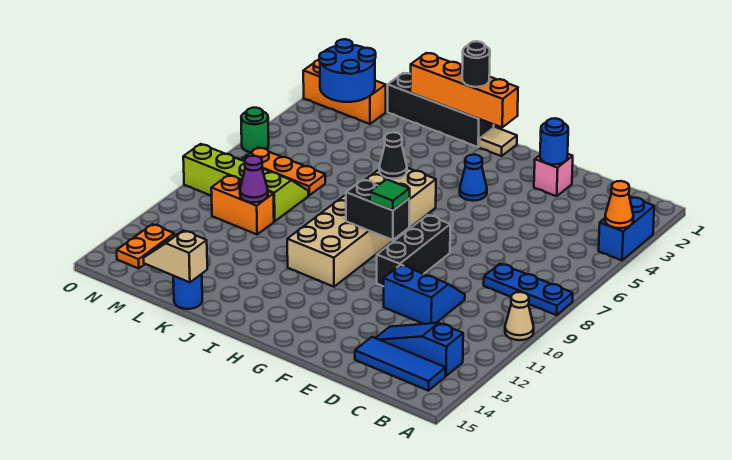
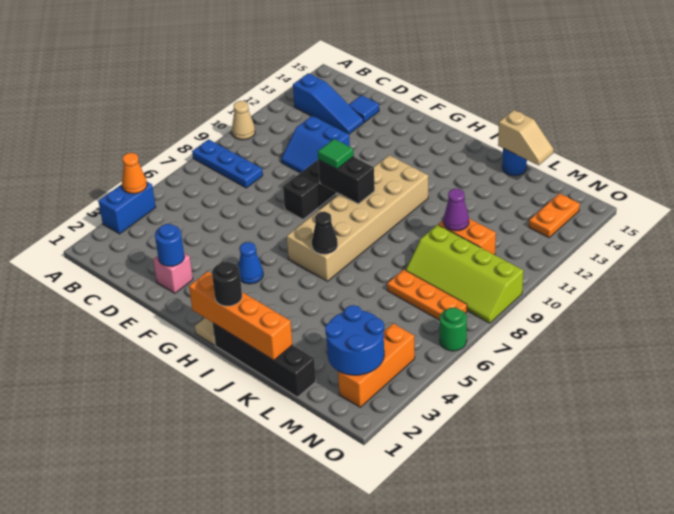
blue tile B14:D14 level 1 -> blue tile D14 level 1
orange brick M2:O2 level 1 -> orange brick N2:N4 level 1

